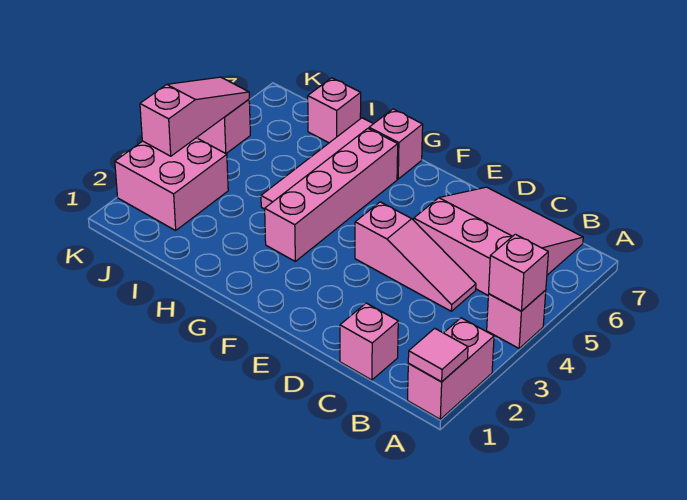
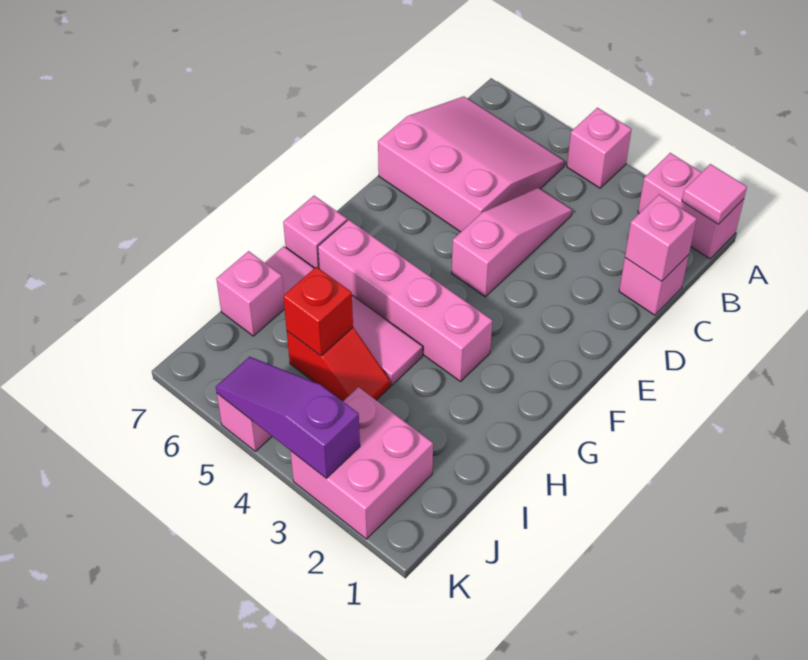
pink brick A4 level 2 -> pink brick C1 level 2
pink slope B5:D7 level 1 top 5 -> pink slope B5:D7 level 1 top D
none -> red slope I4:I5 level 1 top 5
none -> red brick I5 level 2
pink slope K3:K5 level 2 top 3 -> purple slope K3:K5 level 2 top 3

